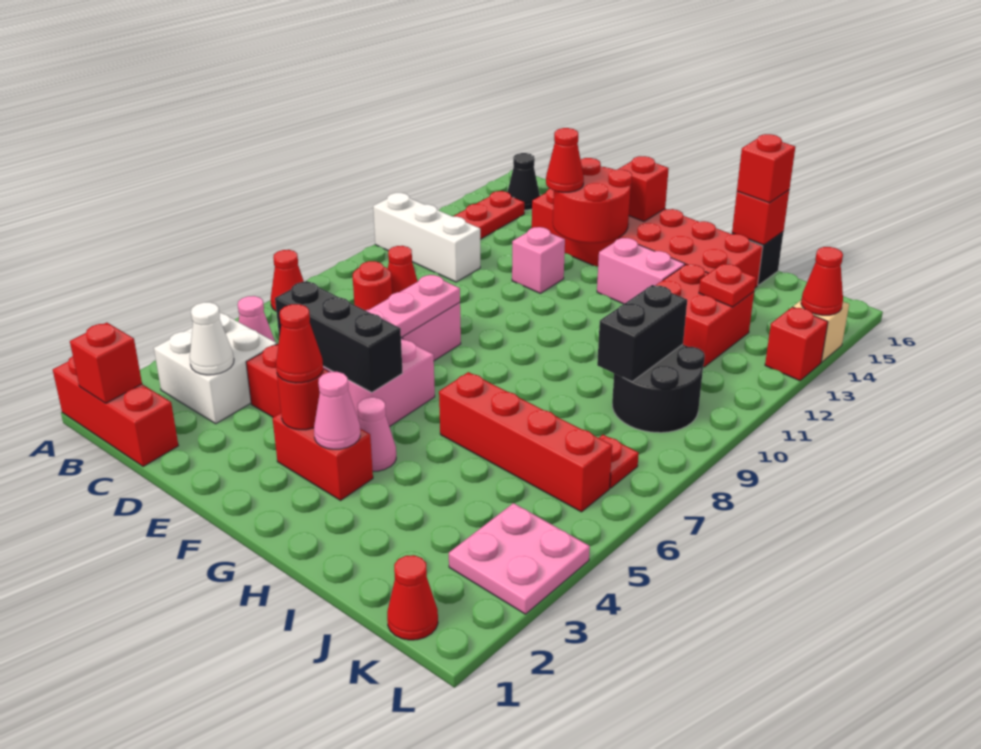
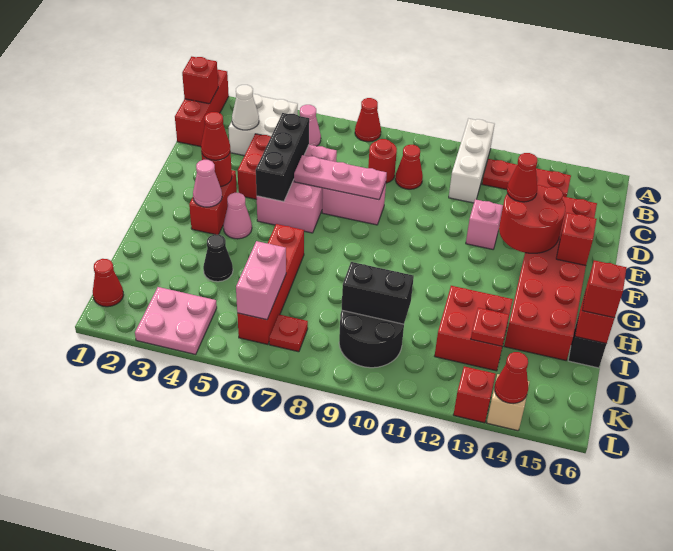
black cone B15 level 1 -> black cone I4 level 1
pink brick G13:H13 level 1 -> pink brick J6:K6 level 2

